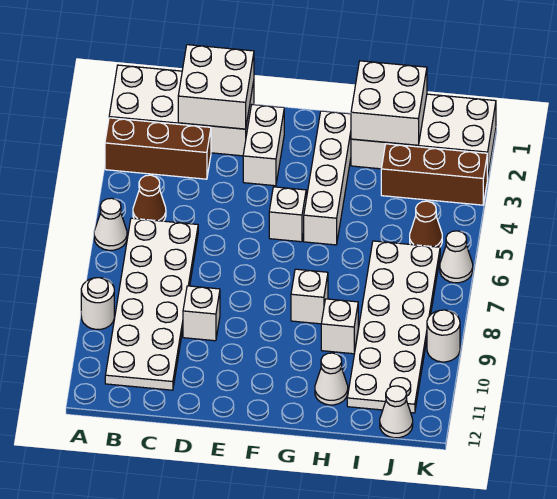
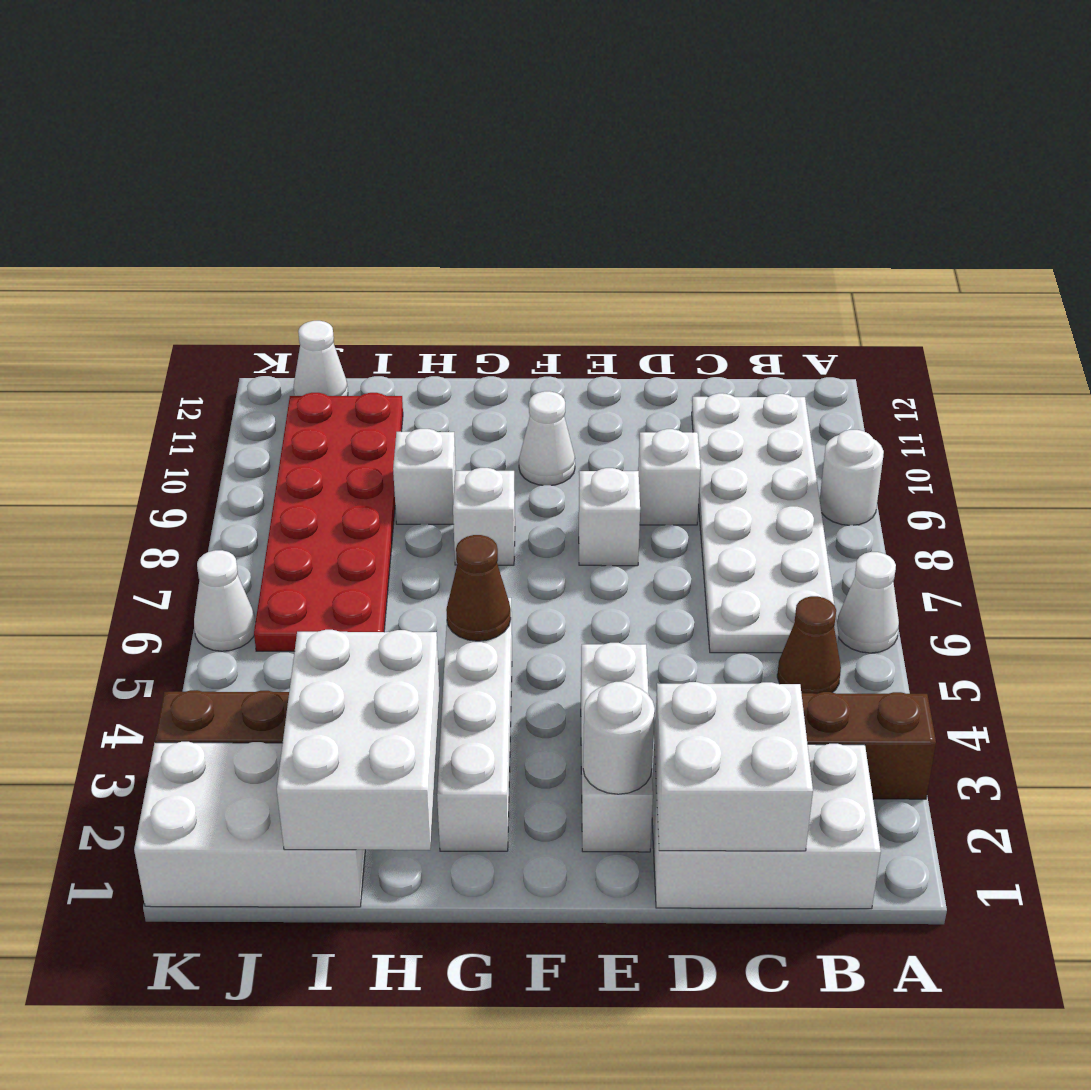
white brick A1:D2 level 1 -> white brick B1:D2 level 1
white brick E2:E3 level 1 -> white brick E2:E4 level 1
white brick F5 level 1 -> white brick E8 level 1
white brick H1:K2 level 1 -> white brick I1:K2 level 1
white brick H1:I2 level 2 -> white brick H1:I3 level 2
white cone H11 level 1 -> white cone F10 level 1
white plate I6:J11 level 1 -> red plate I6:J11 level 1
brown cone J5 level 1 -> brown cone G5 level 2
white round brick K9 level 1 -> white round brick E2 level 2

